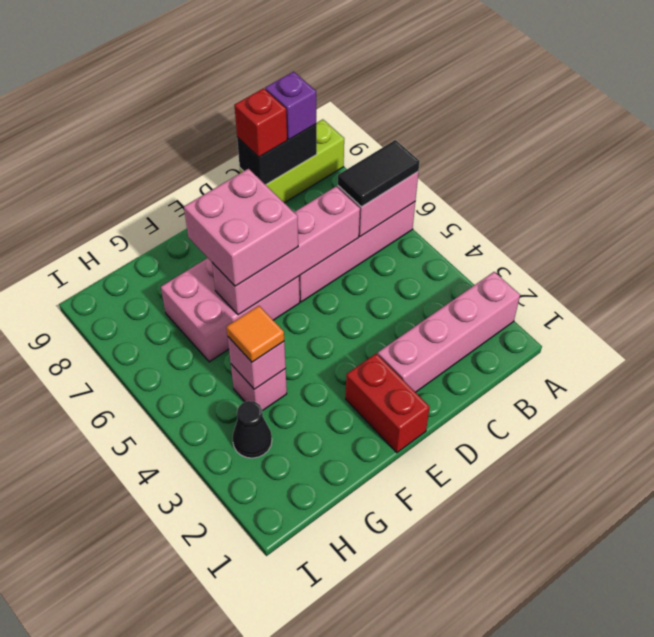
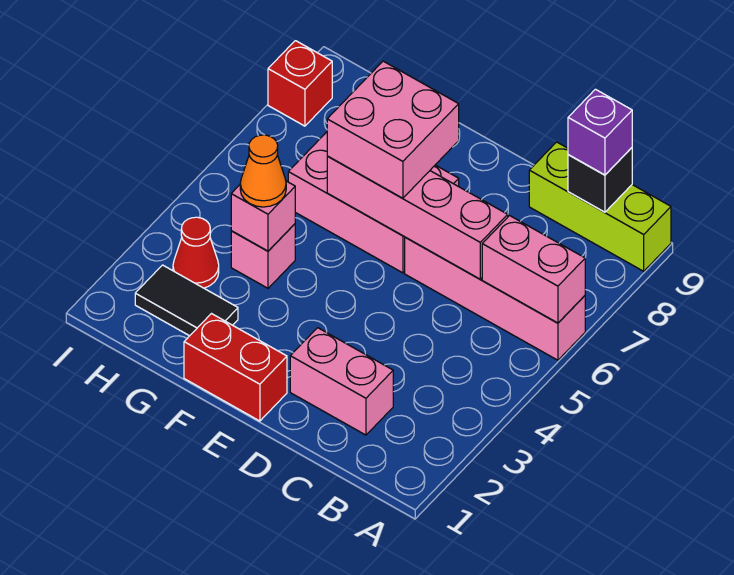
pink brick A2:D2 level 1 -> pink brick C2:D2 level 1
black tile A6:B6 level 3 -> black tile G2:H2 level 1
black brick B9:C9 level 2 -> black brick B9 level 2
red brick C9 level 3 -> red brick I8 level 1
red brick E1:E2 level 1 -> red brick E1:F1 level 1
orange tile G4 level 3 -> orange cone G4 level 3
black cone H3 level 1 -> red cone H3 level 1

